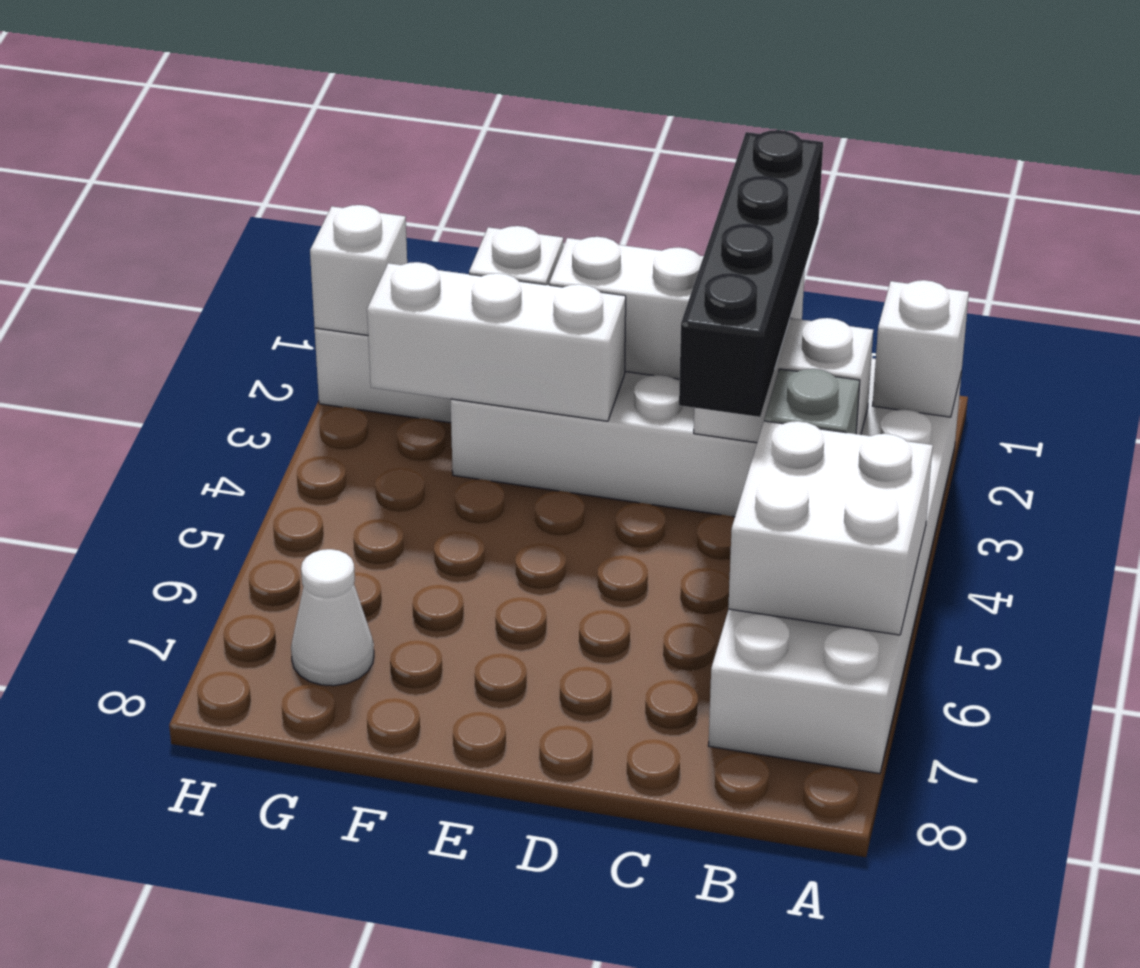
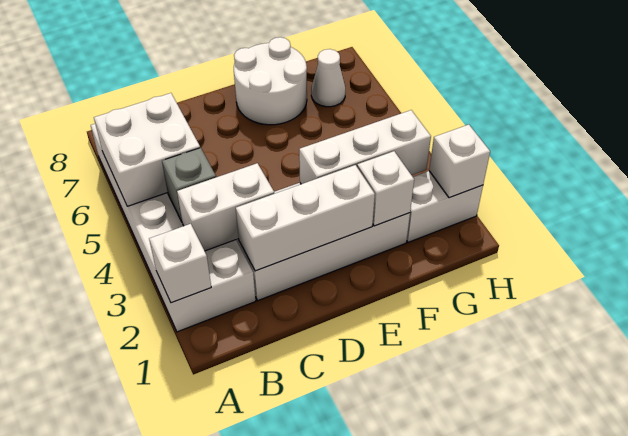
black brick C1:C4 level 3 -> none
none -> white round brick E7:F8 level 1

